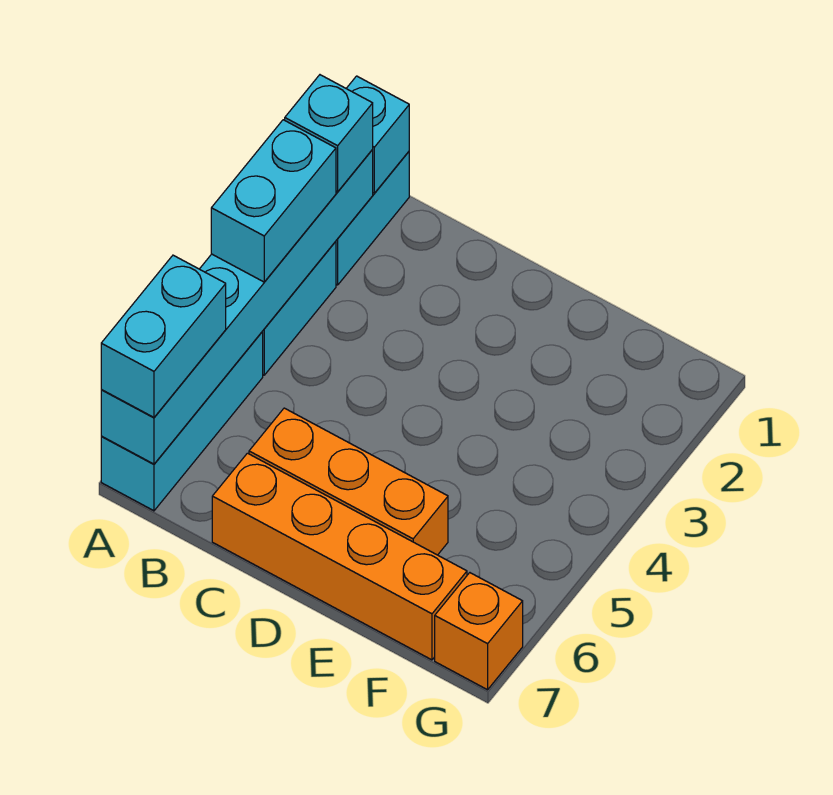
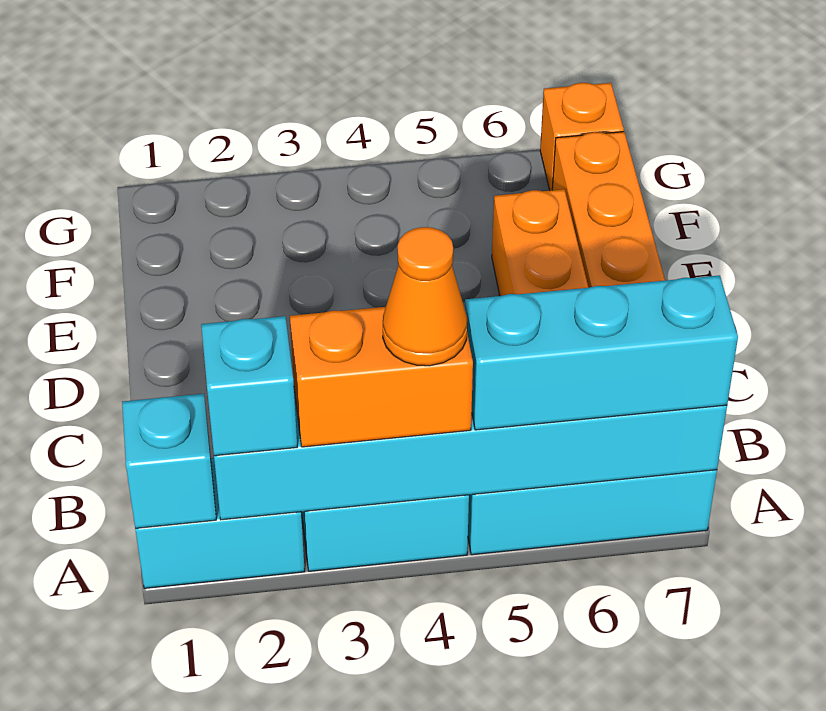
cyan brick A3:A4 level 3 -> orange brick A3:A4 level 3
none -> orange cone A4 level 4
cyan brick A6:A7 level 3 -> cyan brick A5:A7 level 3

